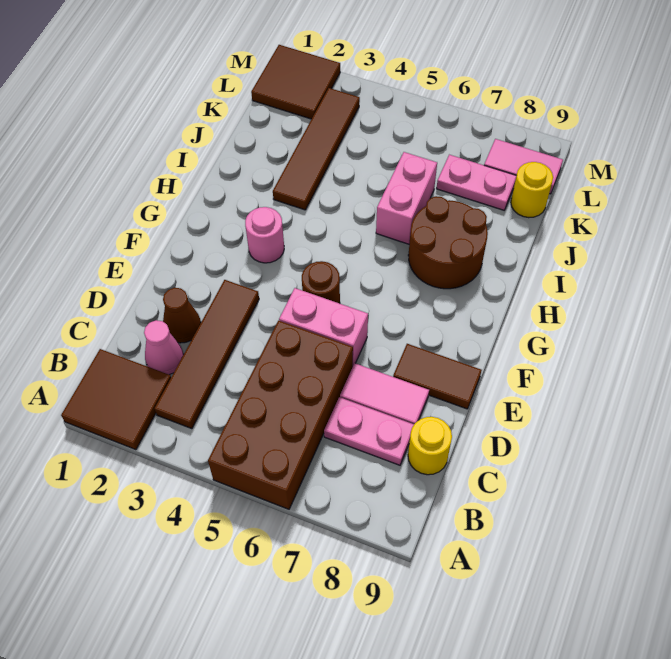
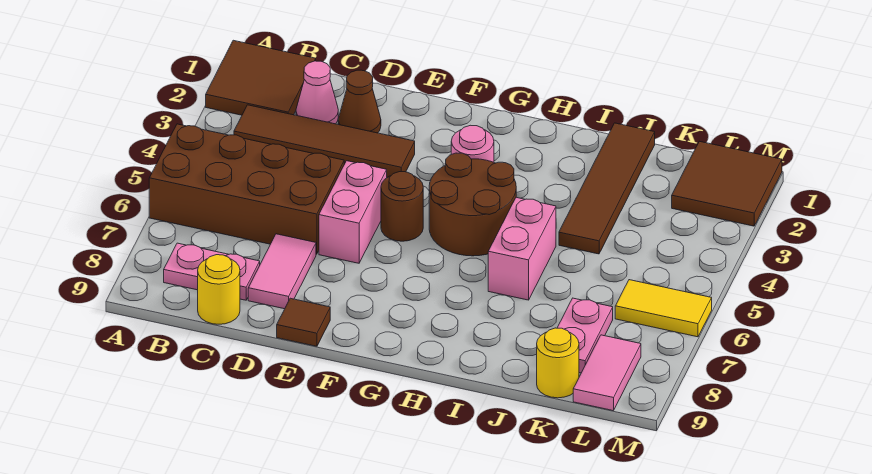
pink plate C7:C8 level 1 -> pink plate B8:C8 level 1
brown tile E8:E9 level 1 -> brown tile E9 level 1
brown round brick H7:I8 level 1 -> brown round brick G4:H5 level 1
brown tile I3:L3 level 1 -> brown tile J1:J4 level 1
pink brick I6:J6 level 1 -> pink brick I5:I6 level 1
none -> yellow tile L6:M6 level 1

